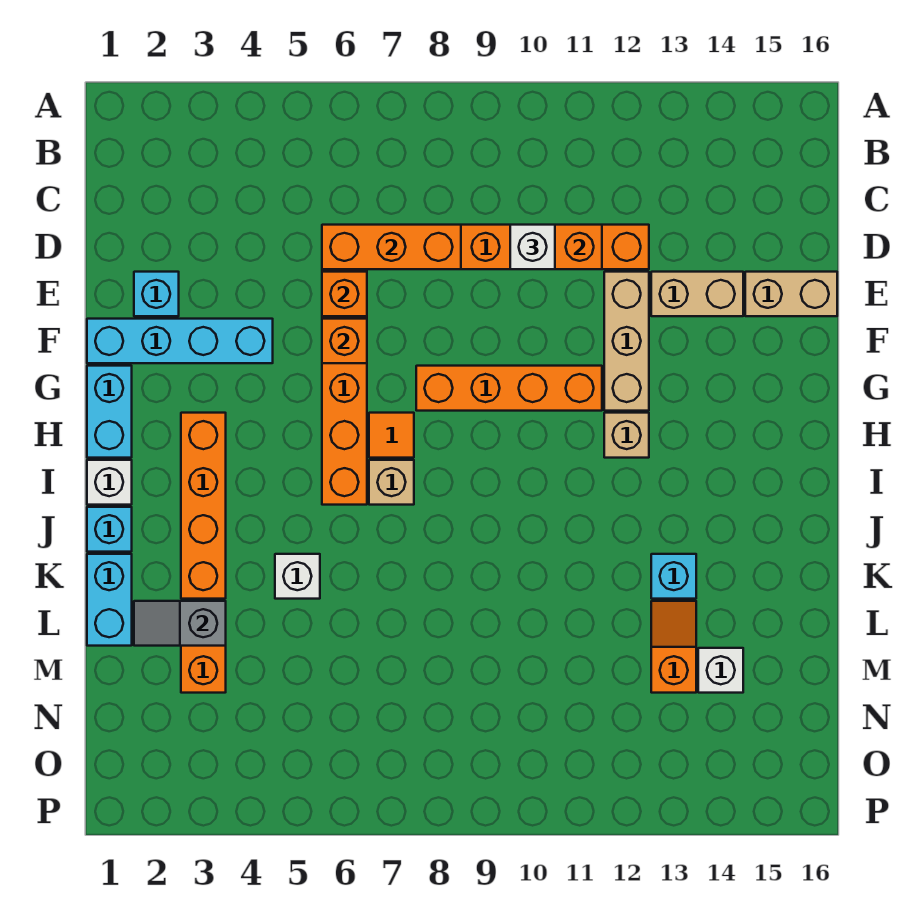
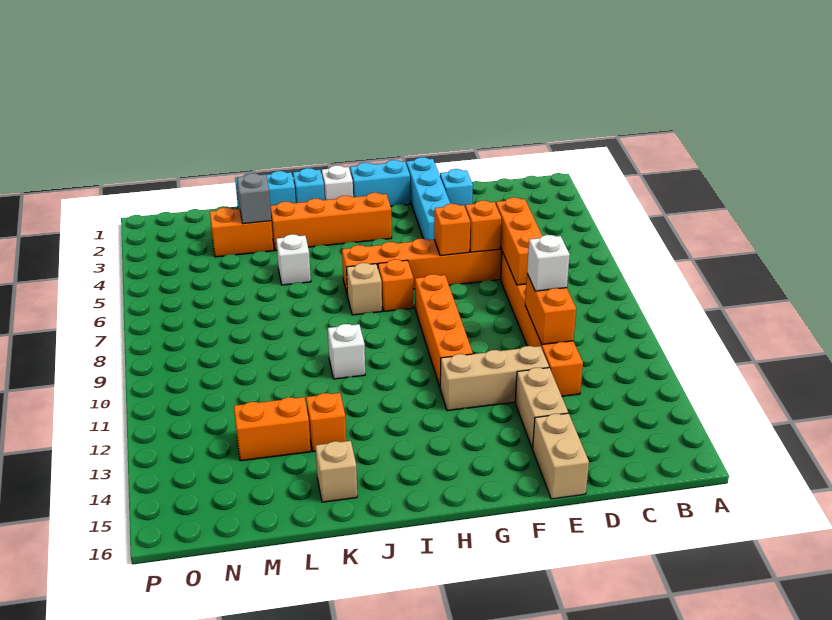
orange tile H7 level 1 -> orange brick H7 level 1
tan brick H12 level 1 -> tan brick K15 level 1
cyan brick K13 level 1 -> orange brick K13 level 1
orange slope L13:M13 level 1 top M -> orange brick L13:M13 level 1
white brick M14 level 1 -> white brick J10 level 1

